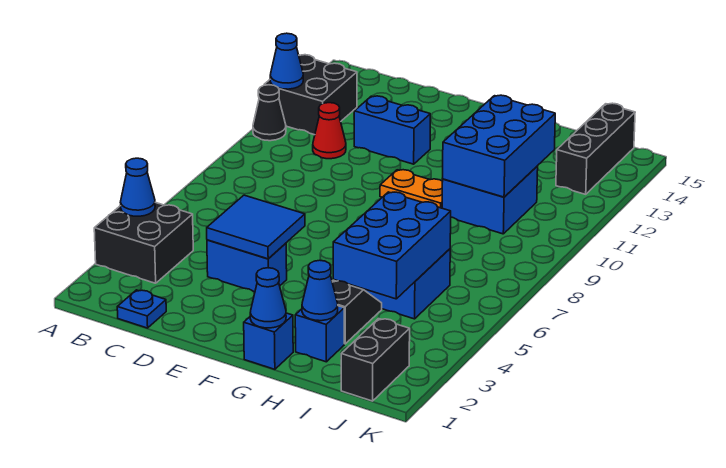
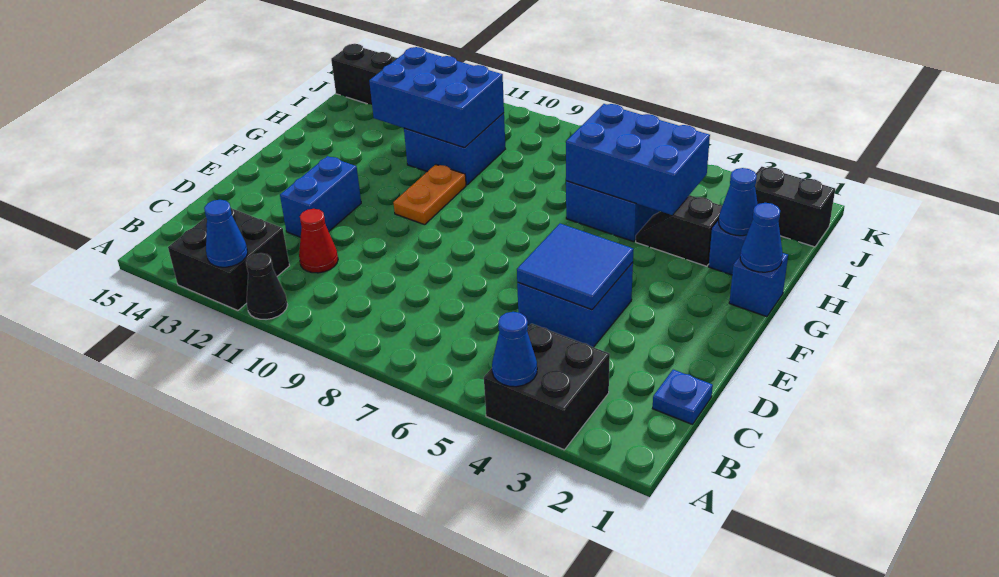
blue brick D4:E4 level 1 -> blue brick D4:E5 level 1

